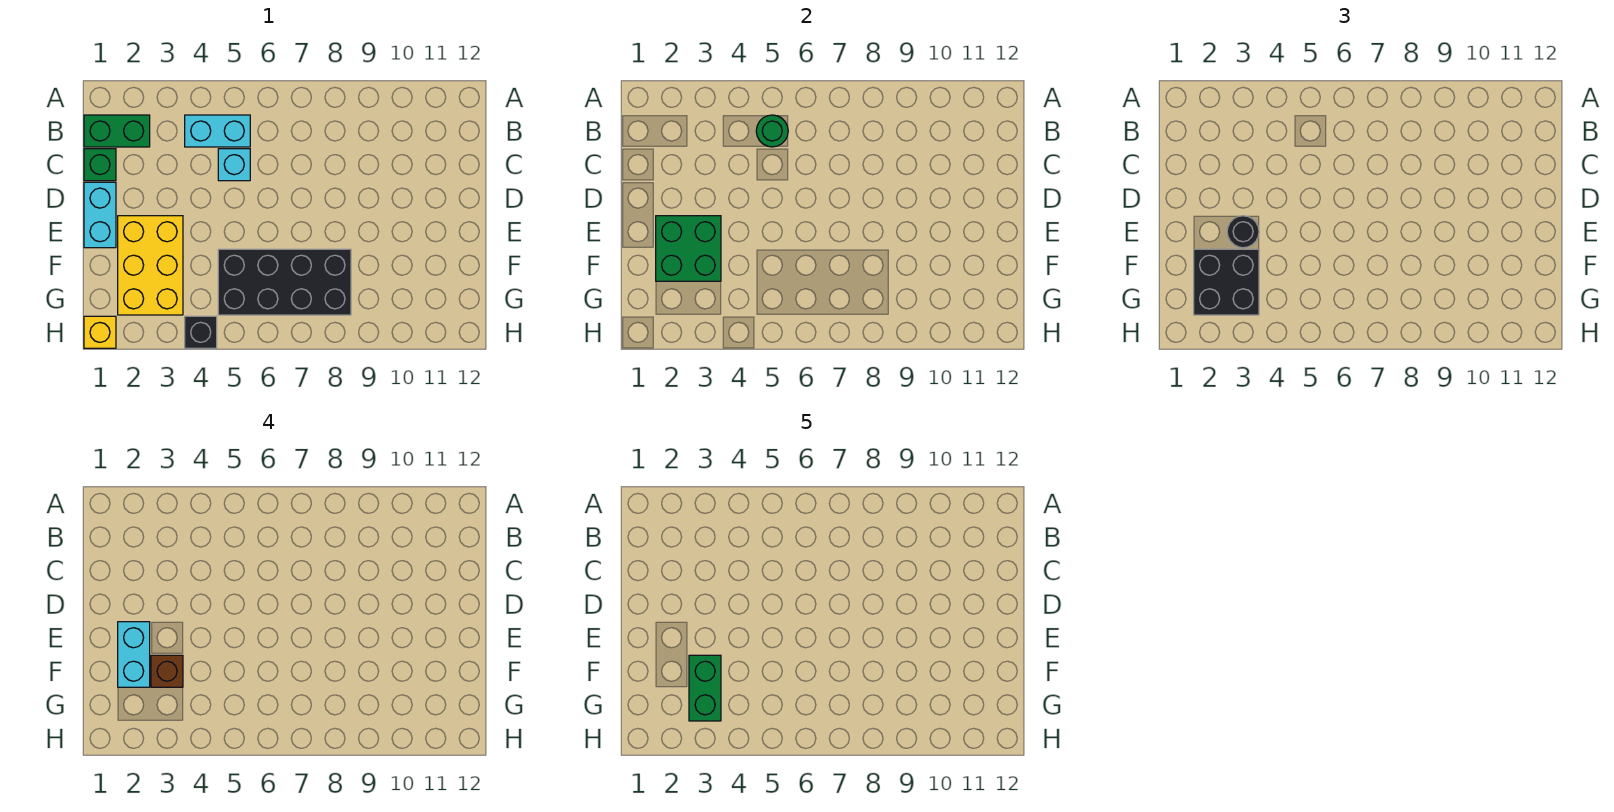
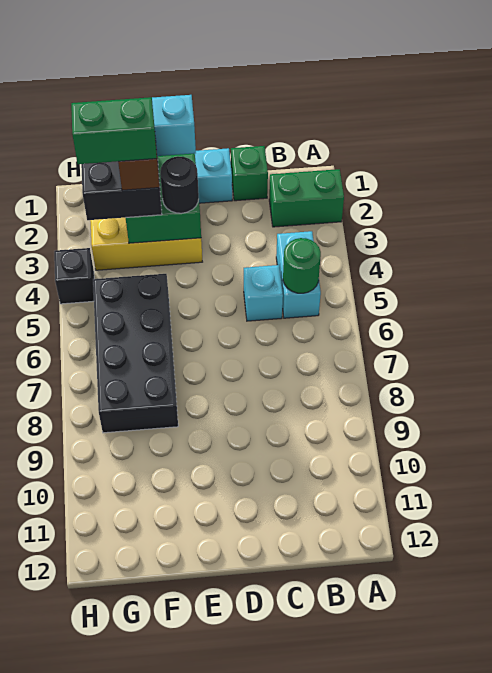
green brick B1:B2 level 1 -> green brick A2:B2 level 1
yellow brick H1 level 1 -> none

